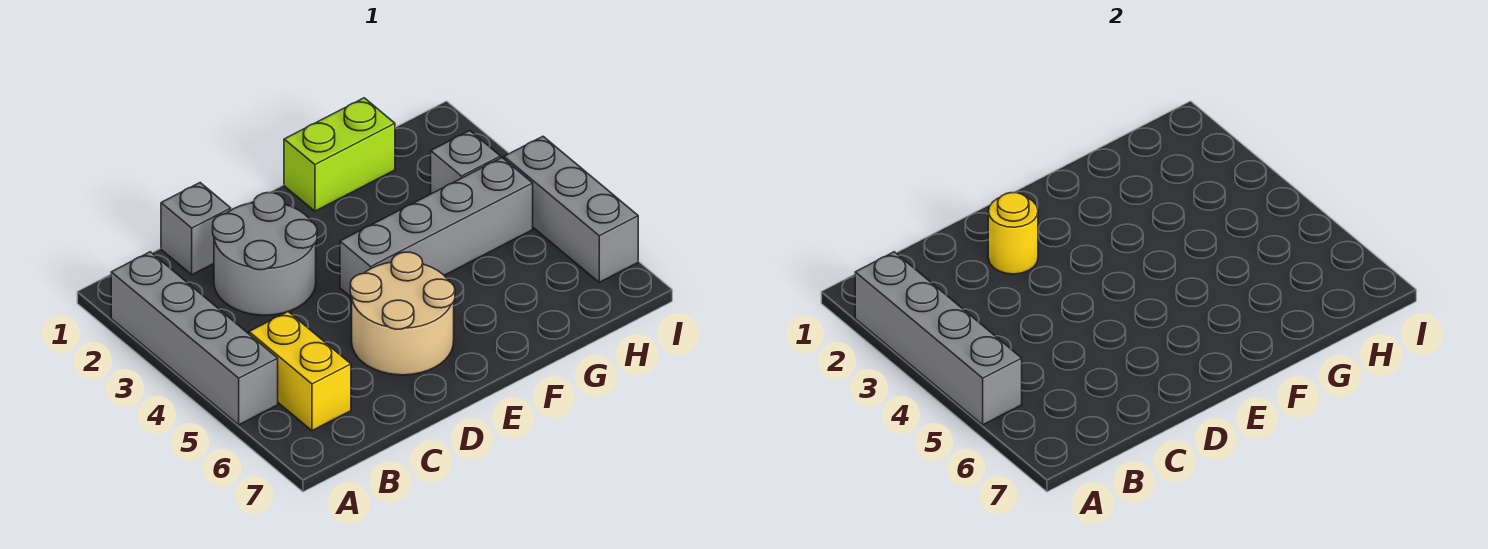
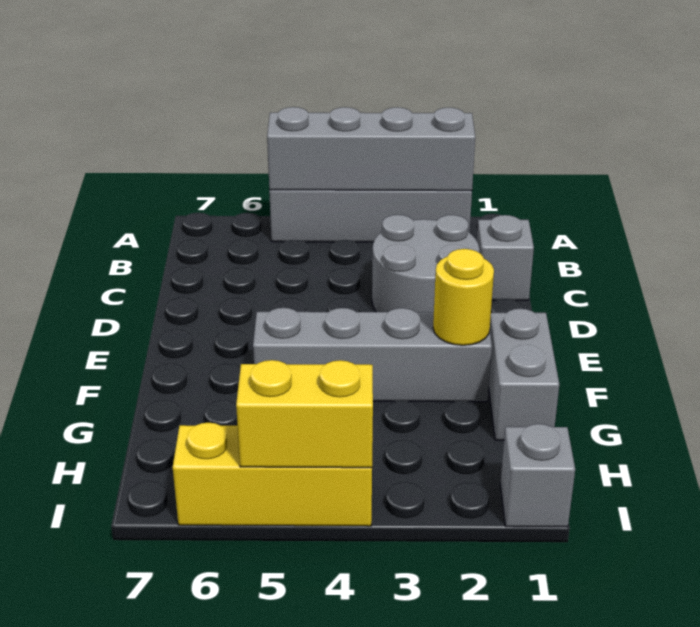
yellow brick B5:B6 level 1 -> yellow brick I4:I5 level 2
yellow round brick D2 level 2 -> yellow round brick F2 level 2
tan round brick D5:E6 level 1 -> none
grey brick E4:H4 level 1 -> grey brick F2:F5 level 1
lime brick F1:G1 level 1 -> grey brick F1:G1 level 1
grey brick H3 level 1 -> grey brick I1 level 1
grey brick I4:I6 level 1 -> yellow brick I4:I6 level 1

